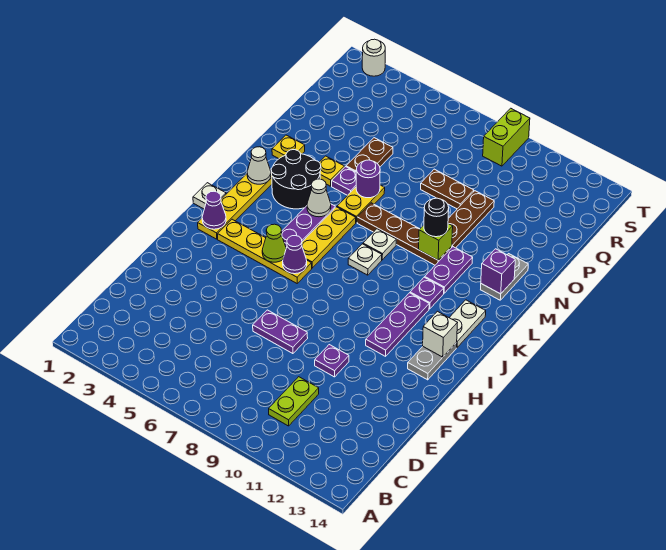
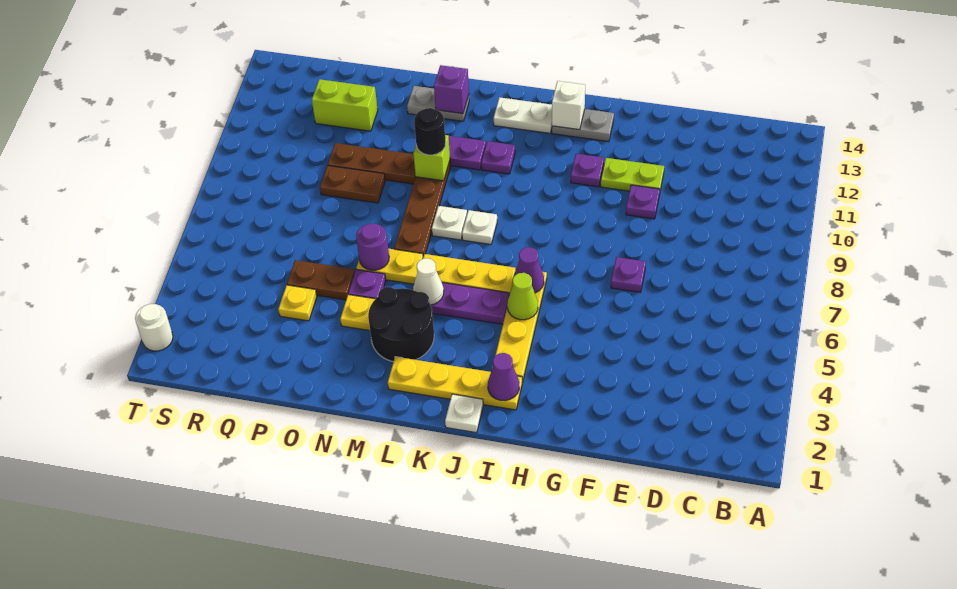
lime plate C10:D10 level 1 -> lime plate F11:G11 level 1
purple plate F7:F8 level 1 -> purple plate F7 level 1
purple plate H11:J11 level 1 -> purple plate H11 level 1
white cone L2 level 2 -> none
yellow plate N2 level 1 -> yellow plate P4 level 1
brown plate P8:P9 level 1 -> brown plate O9:P9 level 1
lime brick S9:T9 level 1 -> lime brick P12:Q12 level 1

